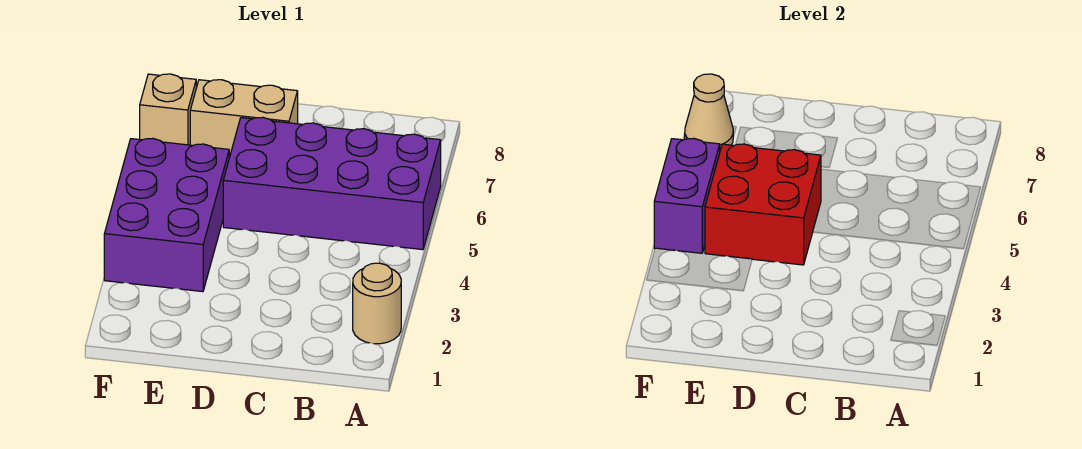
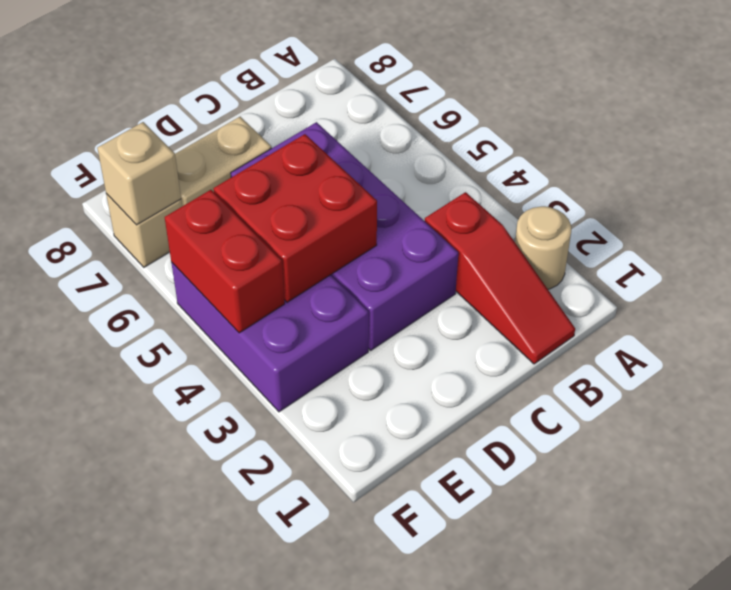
purple brick A5:D6 level 1 -> purple brick C3:D6 level 1
none -> red slope B1:B3 level 1 top 3
purple brick F4:F5 level 2 -> red brick F4:F5 level 2
tan cone F7 level 2 -> tan brick F7 level 2

